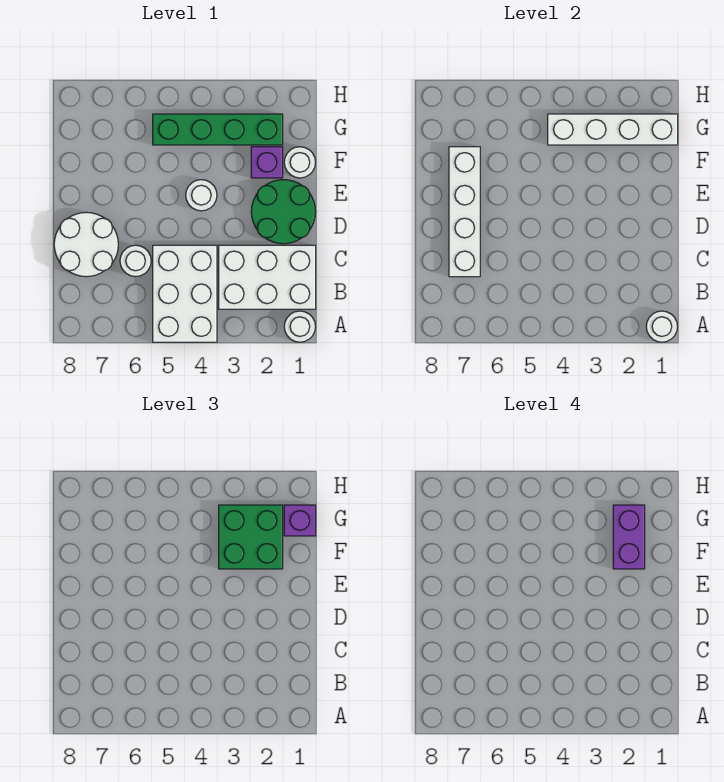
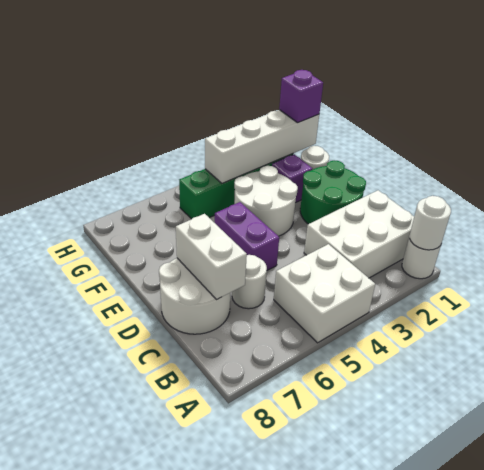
white brick A4:C5 level 1 -> white brick A4:B5 level 1
white brick C7:F7 level 2 -> white brick C7:D7 level 2
white round brick E4 level 1 -> white round brick E3:F4 level 1
green brick F2:G3 level 3 -> none
purple brick F2:G2 level 4 -> purple brick D5:E5 level 1

